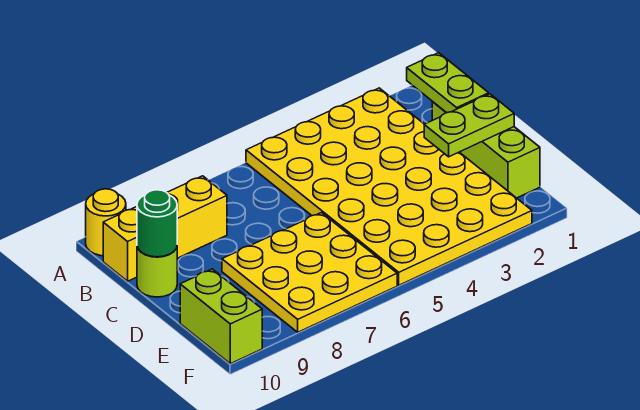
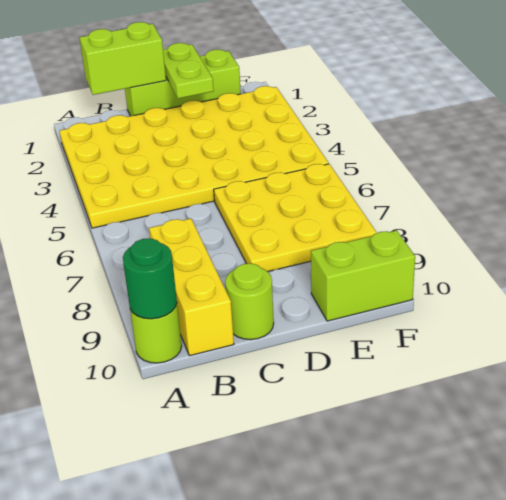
yellow round brick A10 level 1 -> lime round brick A10 level 1
lime plate B1:C1 level 2 -> lime brick B1:C1 level 2
green round brick C10 level 2 -> green round brick A10 level 2

